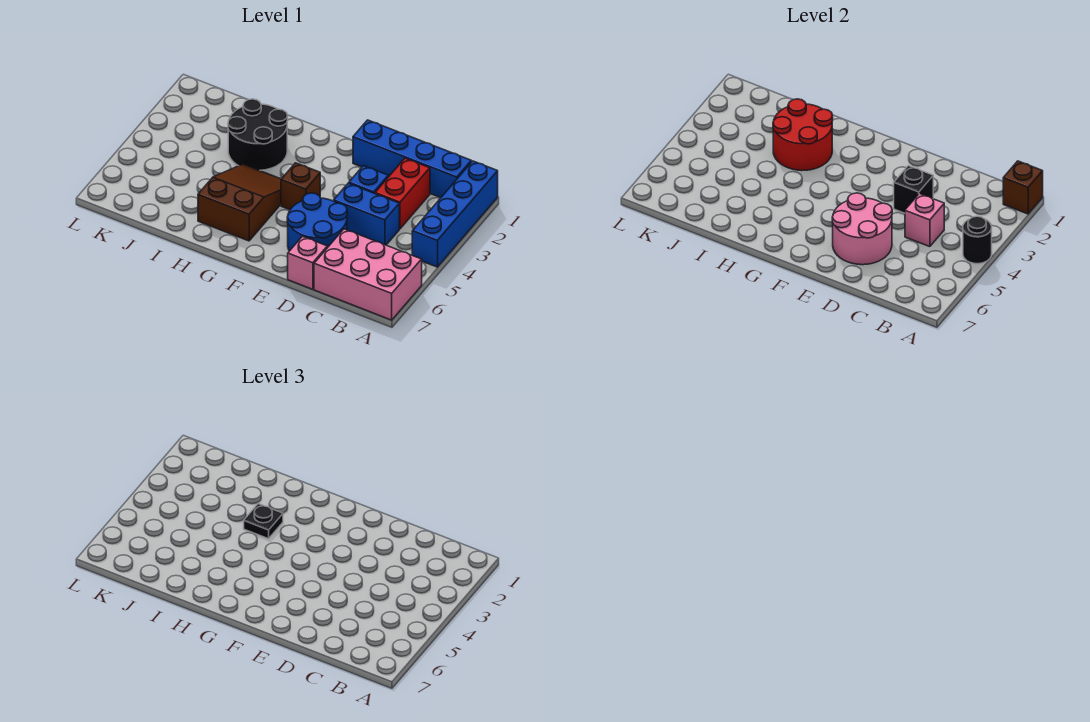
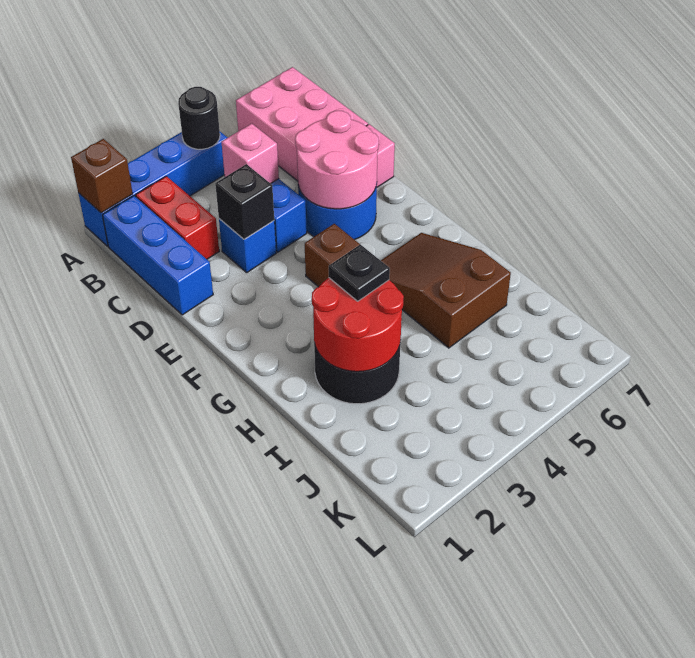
blue brick B1:E1 level 1 -> blue brick B1:D1 level 1
red brick C2:C3 level 1 -> red brick B2:C2 level 1
brown slope G4:H6 level 1 top 6 -> brown slope G5:I6 level 1 top I

